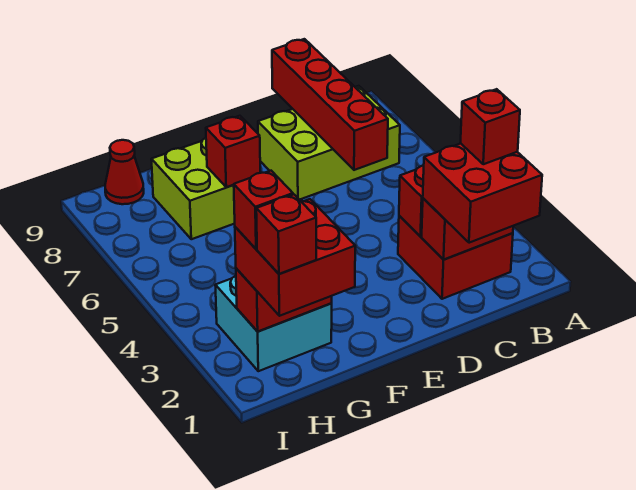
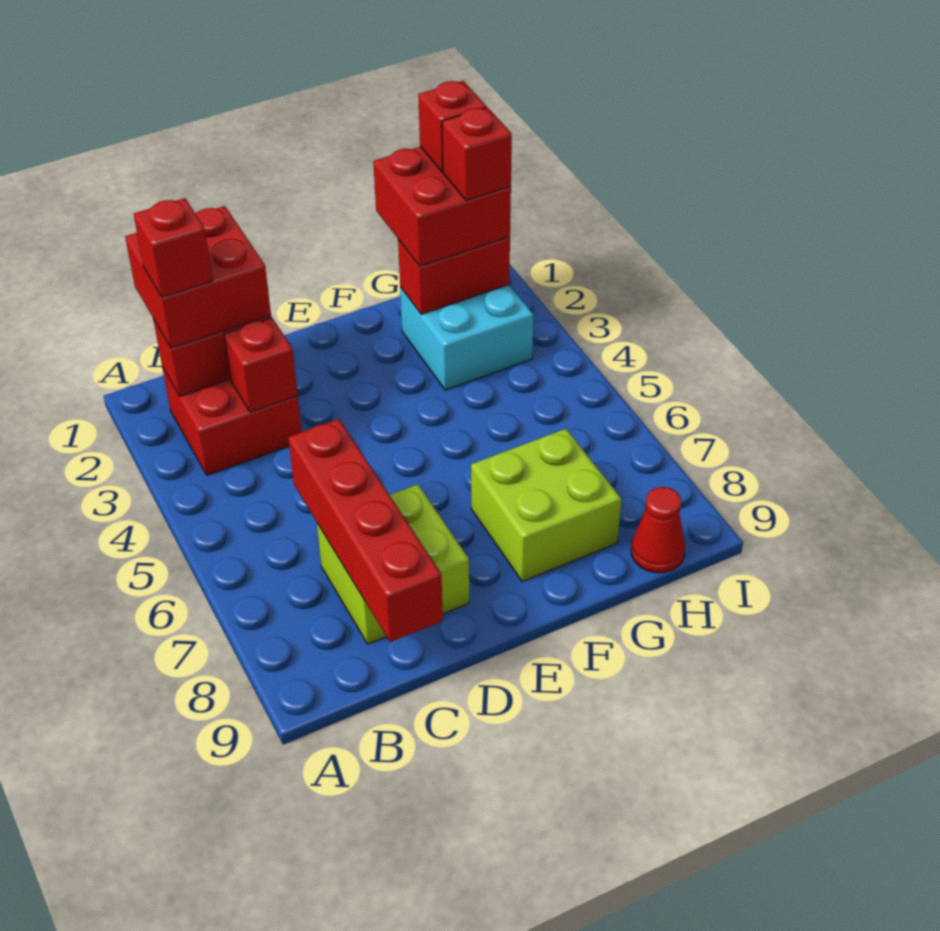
lime brick B7:D8 level 1 -> lime brick C7:D8 level 1
red brick F7 level 2 -> none

